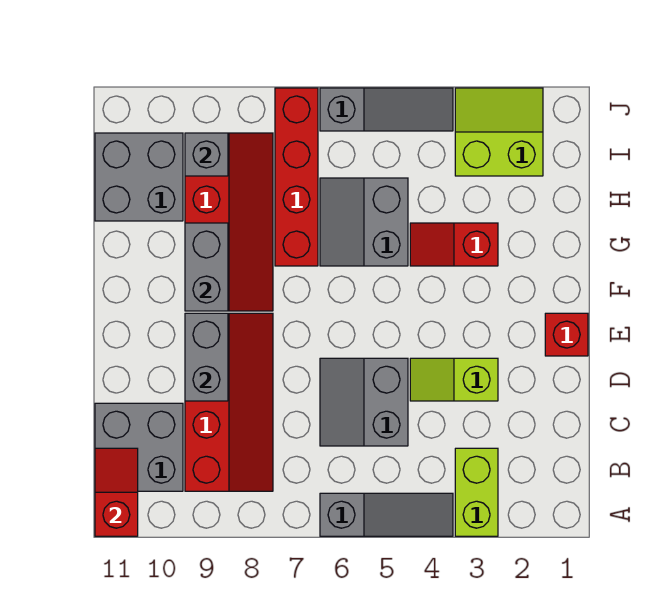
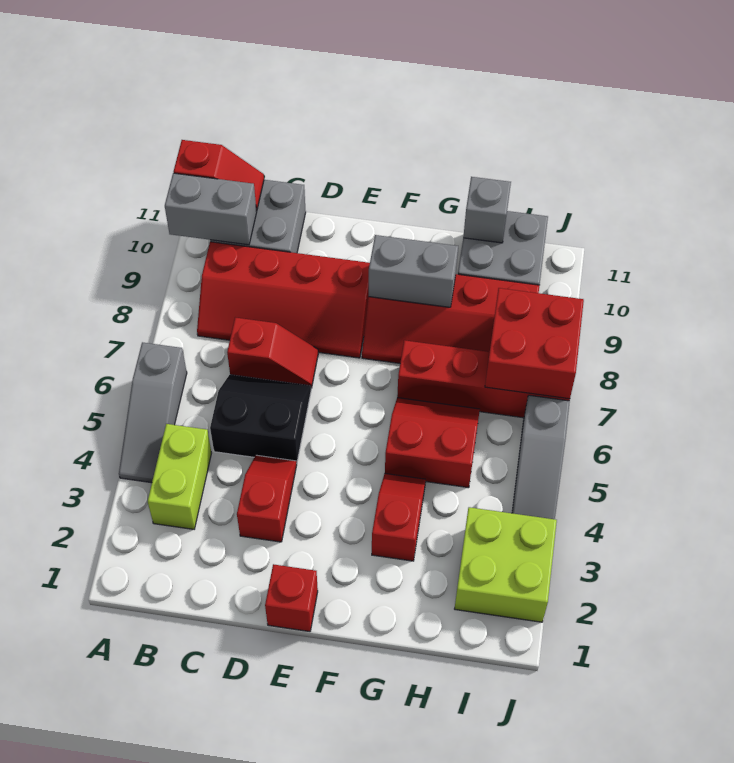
lime brick A3:B3 level 1 -> lime brick B3:B4 level 1
grey slope C5:D6 level 1 top 5 -> black slope C5:D6 level 1 top 5
none -> red slope C7:D7 level 1 top C
lime slope D3:D4 level 1 top 3 -> red slope D3:D4 level 1 top 3
grey brick D9:E9 level 2 -> grey brick A10:B10 level 2
grey slope G5:H6 level 1 top 5 -> red slope G5:H6 level 1 top 5
lime slope I2:J3 level 1 top I -> lime brick I2:J3 level 1
none -> red brick I7:J8 level 2
grey brick I9 level 2 -> grey brick H11 level 2

